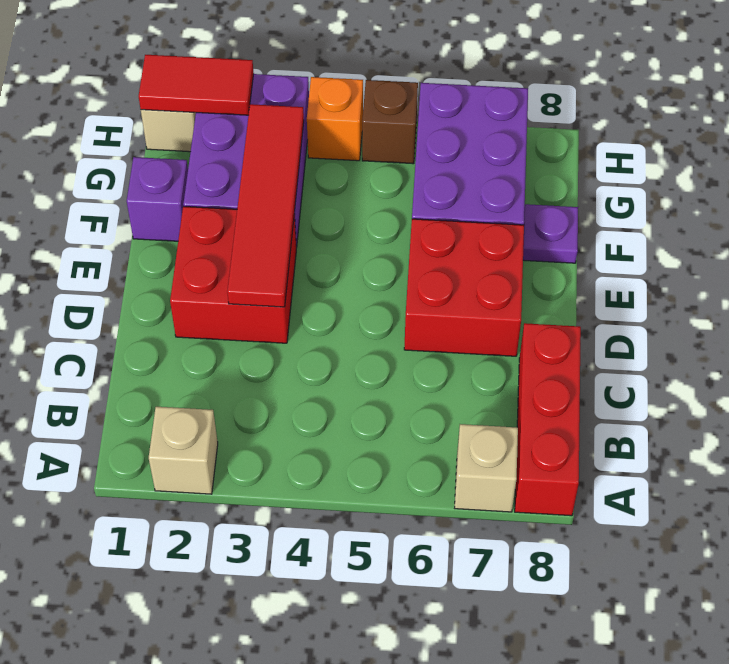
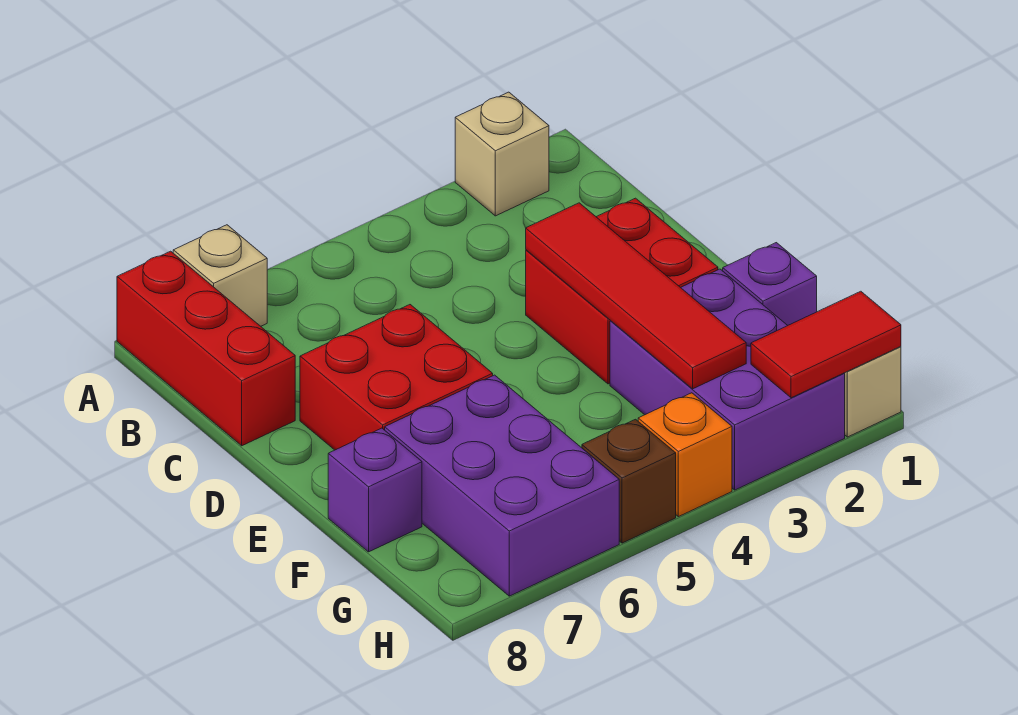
purple plate F8 level 1 -> purple brick F8 level 1

